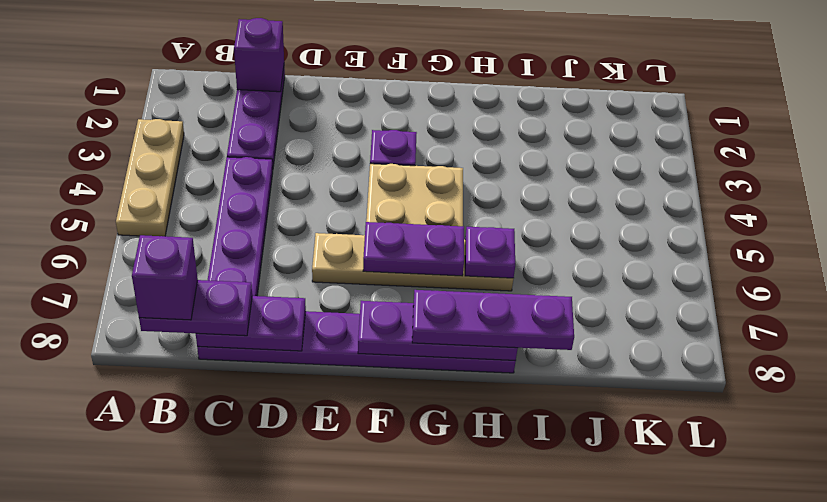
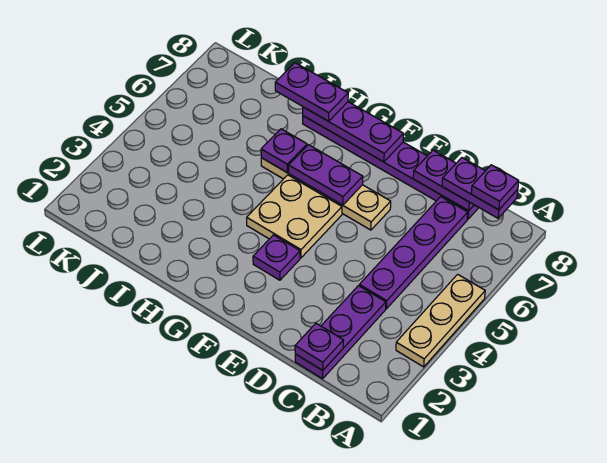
purple brick B8 level 4 -> purple plate B8 level 4
purple brick C1 level 2 -> purple plate C1 level 2
purple plate G8:I8 level 3 -> purple plate H8:I8 level 3

